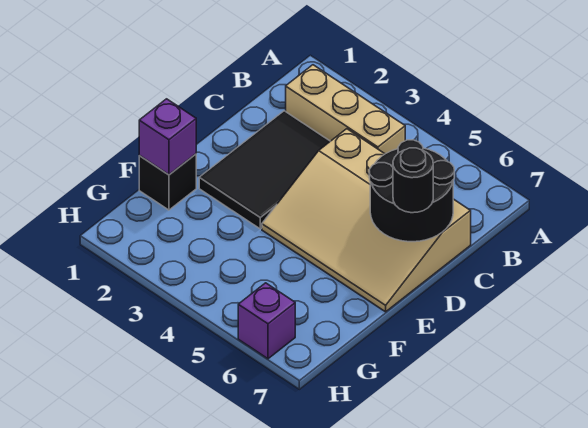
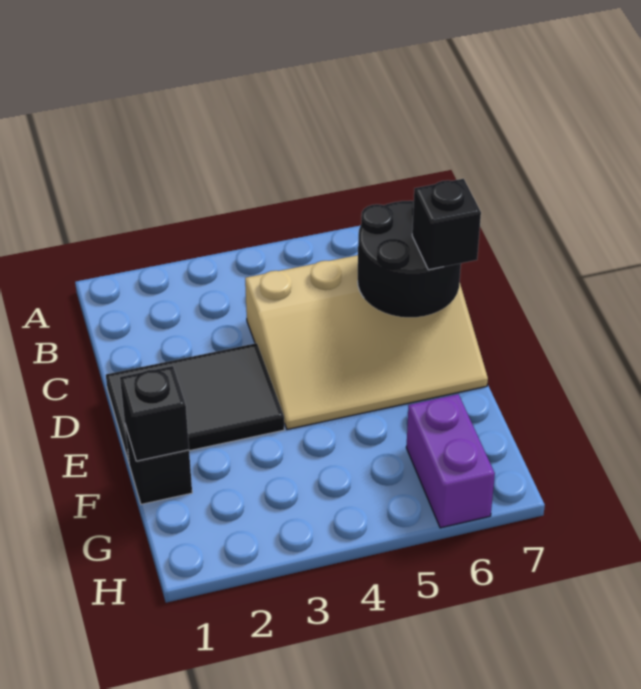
tan brick B2:B4 level 1 -> none
black tile C2:E3 level 1 -> black tile D1:E3 level 1
black round brick D7 level 3 -> black brick D7 level 3
purple brick F1 level 2 -> black brick F1 level 2
purple brick H6 level 1 -> purple brick G6:H6 level 1

